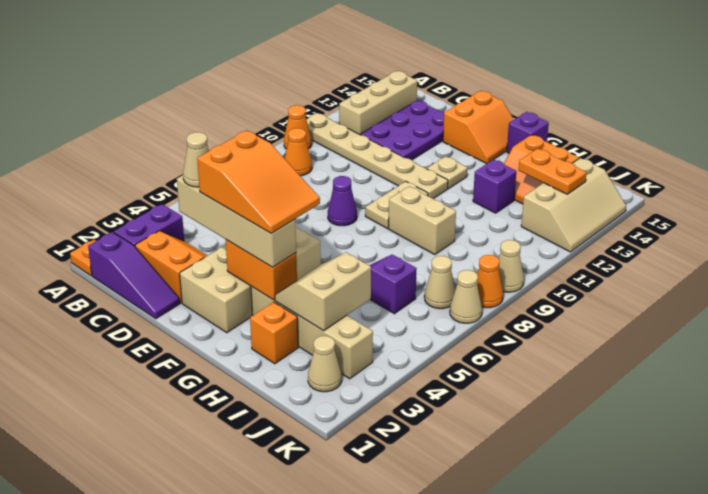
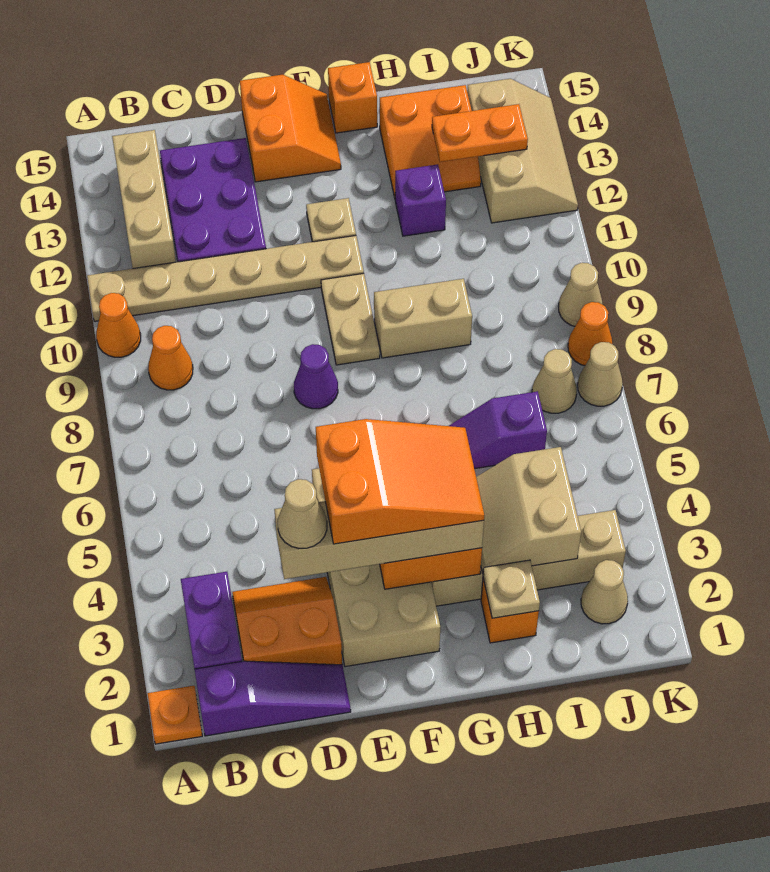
purple brick G15 level 1 -> orange brick G15 level 1
none -> tan plate H2 level 2

